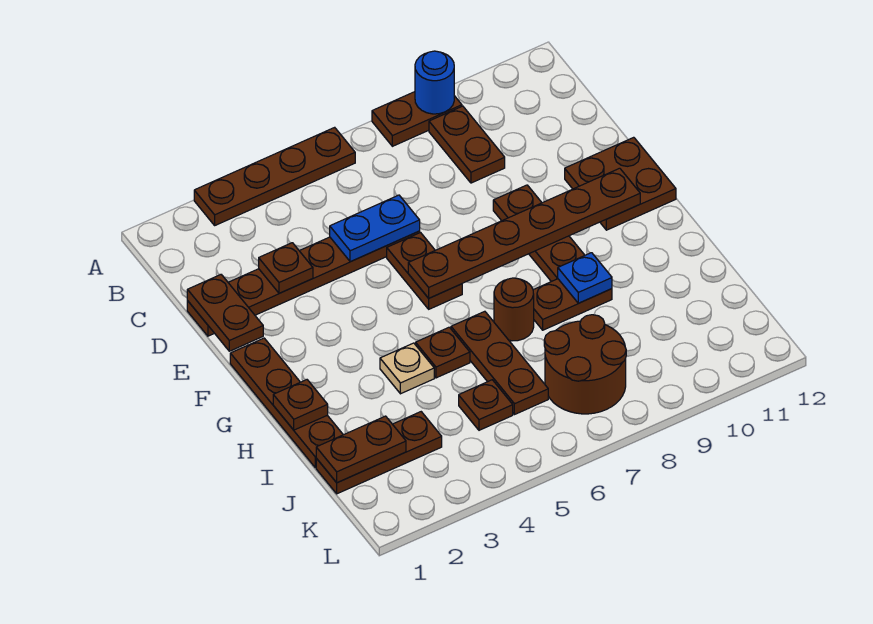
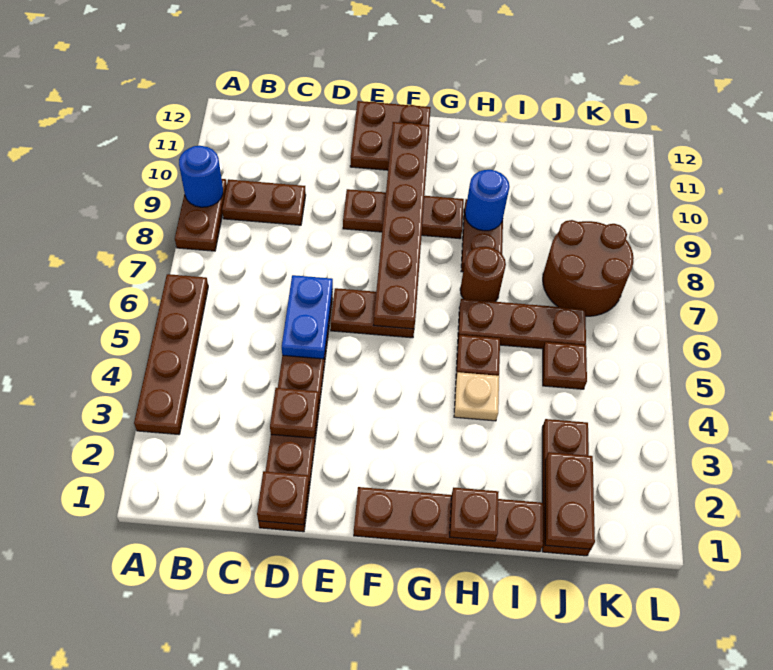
brown plate D1:E1 level 2 -> brown plate D1 level 2
blue plate H9 level 2 -> blue round brick H9 level 2

